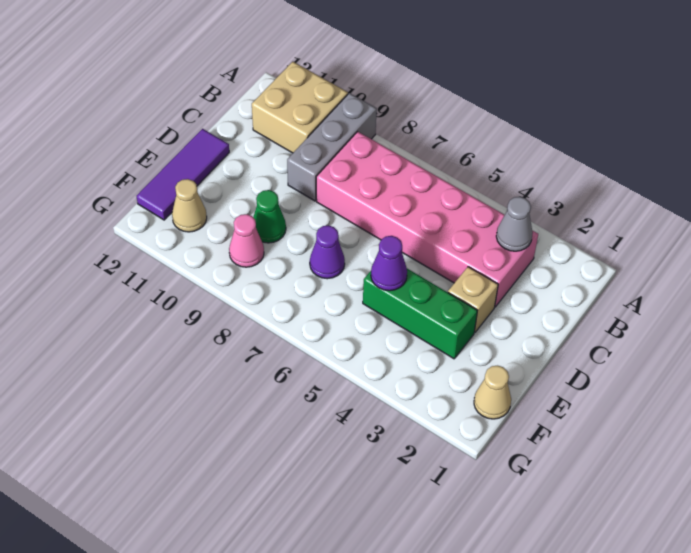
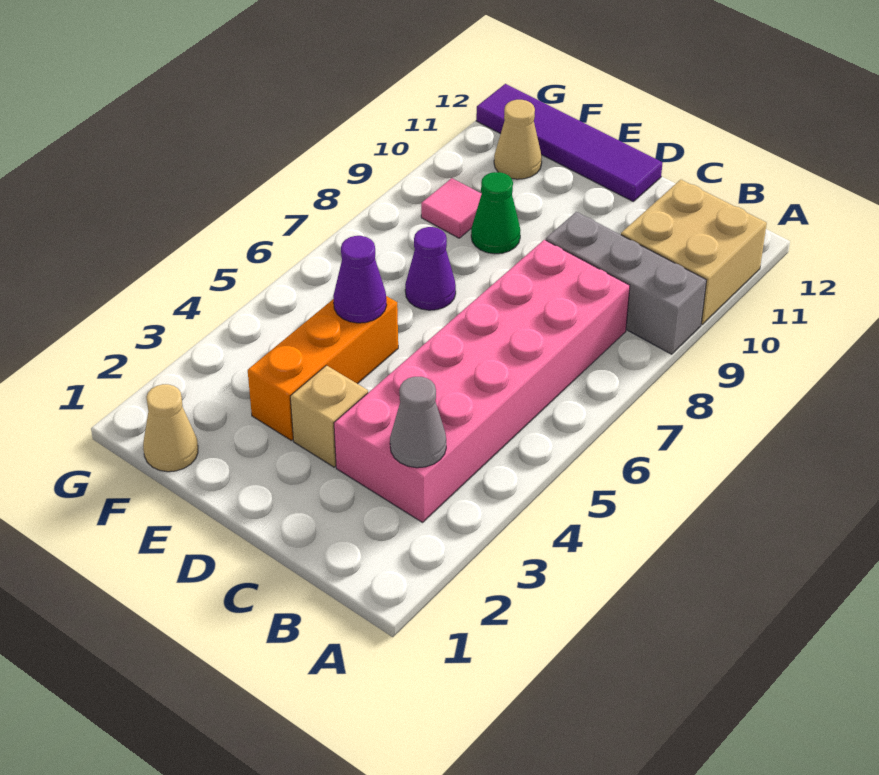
purple tile D12:F12 level 1 -> purple tile D12:G12 level 1
green brick E3:E5 level 1 -> orange brick E3:E5 level 1
pink cone F9 level 1 -> pink tile F9 level 1

